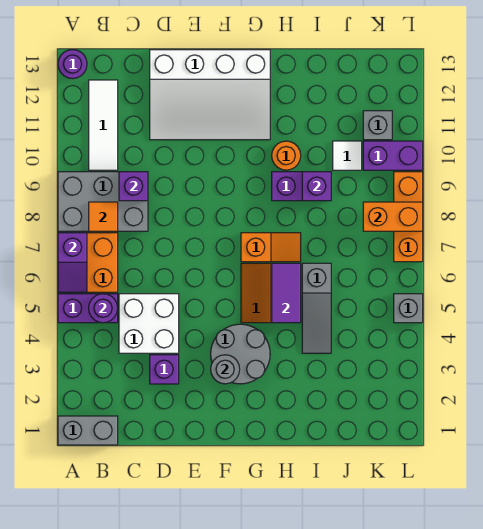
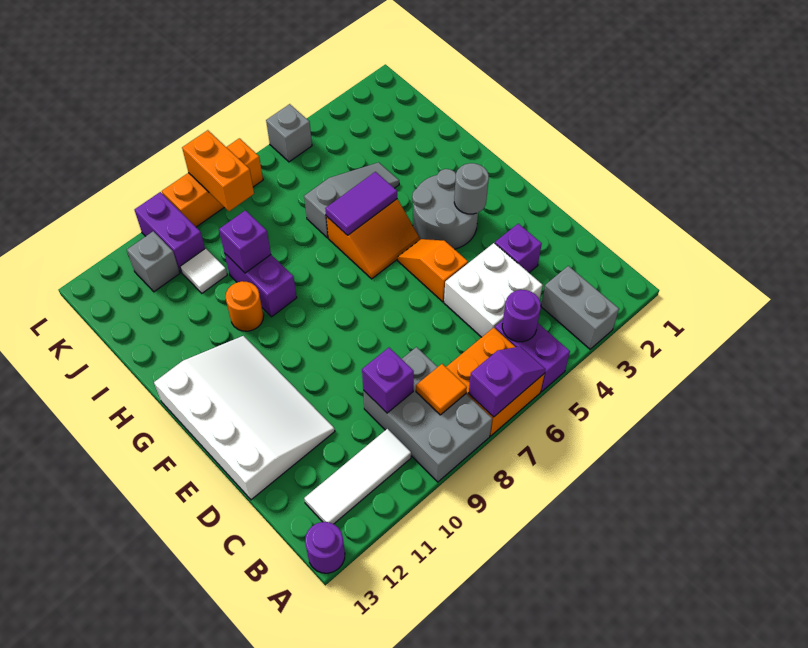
grey brick A1:B1 level 1 -> grey brick A3:B3 level 1
orange slope G7:H7 level 1 top G -> orange slope E5:F5 level 1 top E

